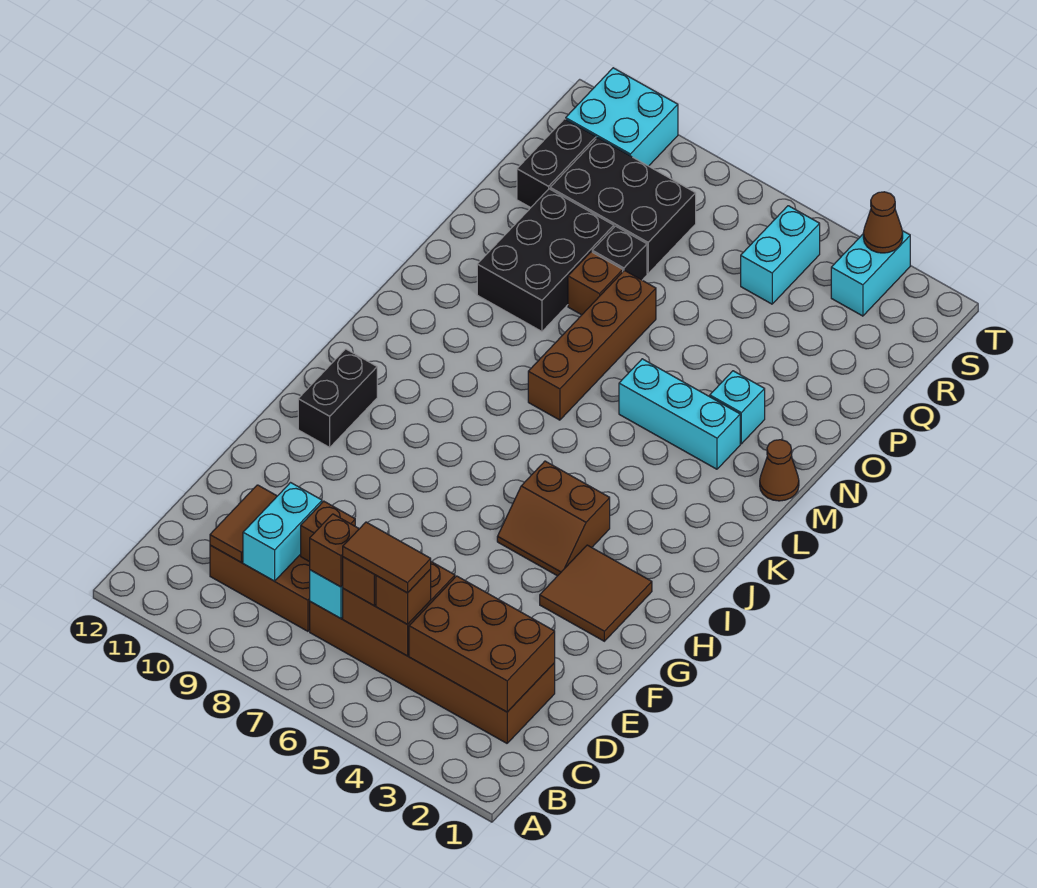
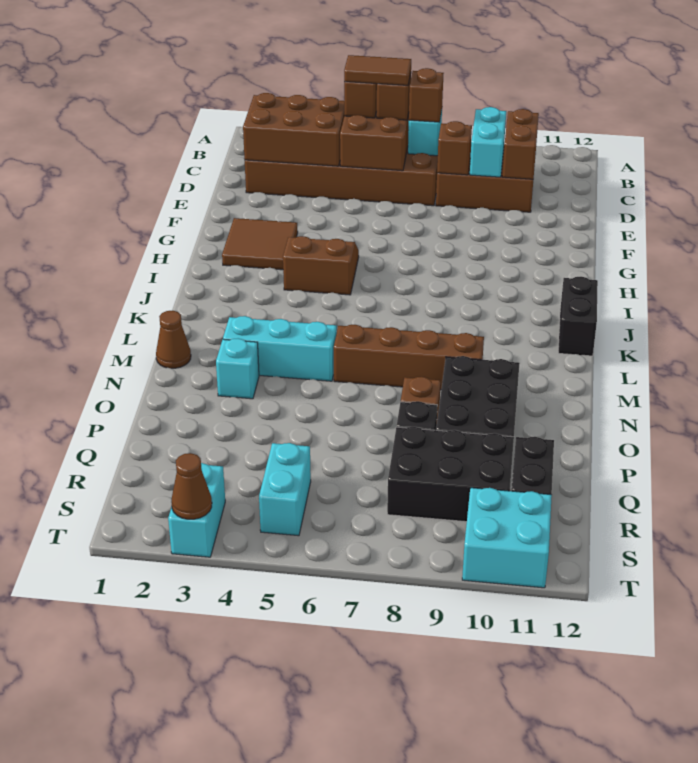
brown tile C10:D10 level 2 -> brown brick C10:D10 level 2
black brick H11:I11 level 1 -> black brick J12:K12 level 1
brown brick L7:O7 level 1 -> brown brick M6:M9 level 1

